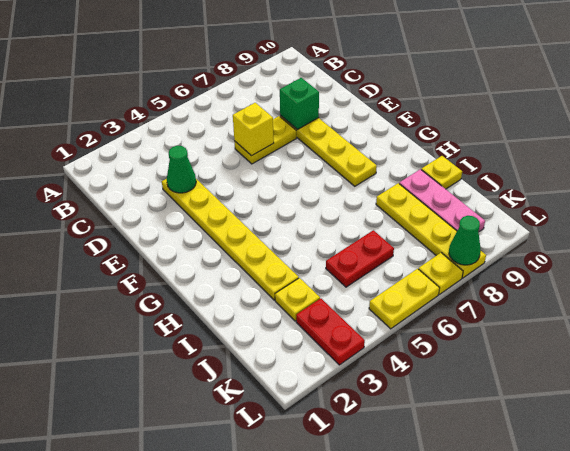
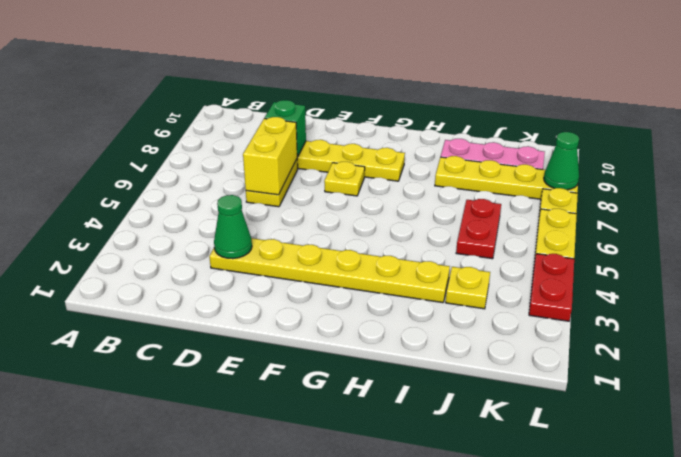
yellow brick D6 level 2 -> yellow brick D6:D7 level 2
yellow plate I10 level 1 -> yellow plate F7 level 1
red plate K3:L3 level 1 -> red plate L3:L4 level 1

